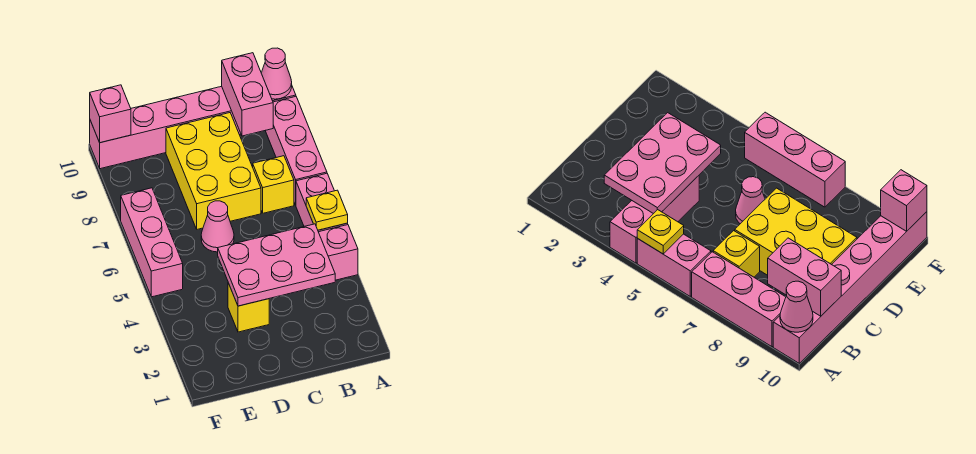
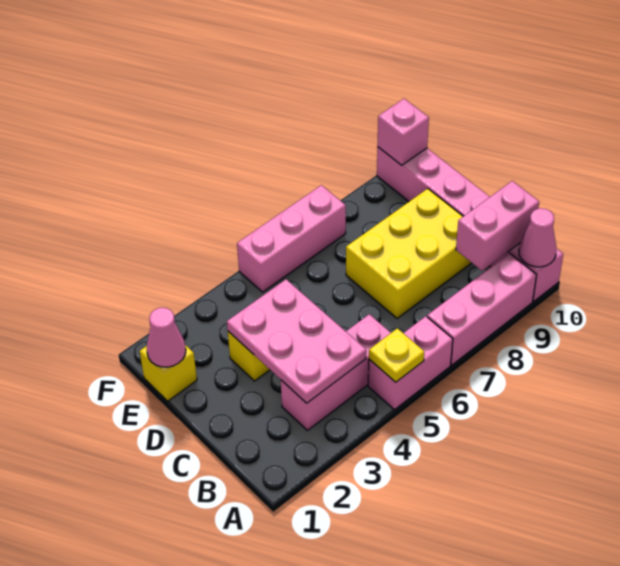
pink brick A4:C4 level 1 -> pink brick B3:B5 level 1
yellow brick B7 level 1 -> yellow brick E1 level 1
pink cone D6 level 1 -> pink cone E1 level 2

